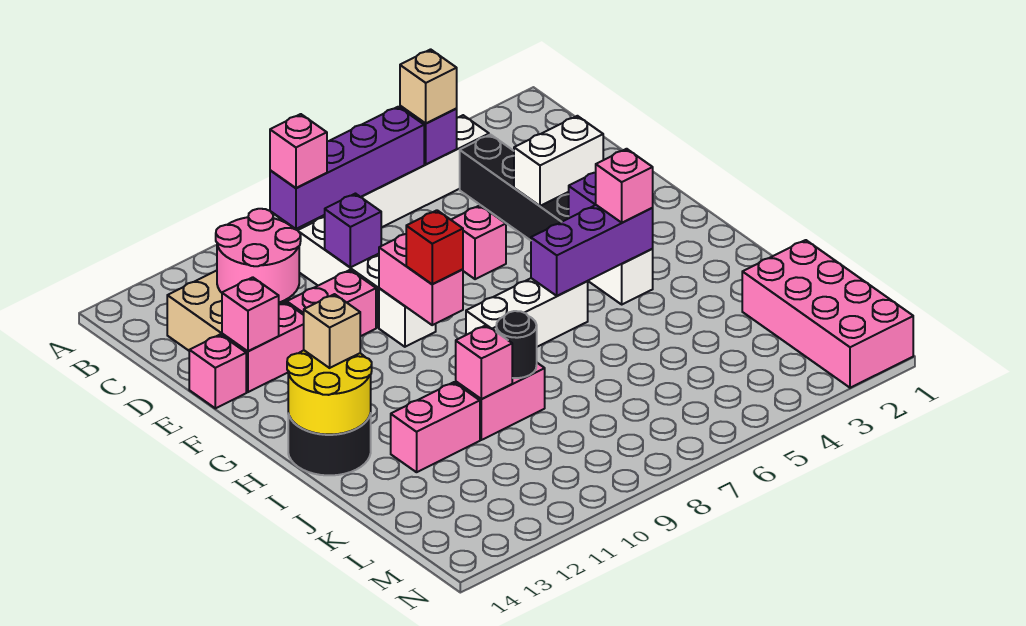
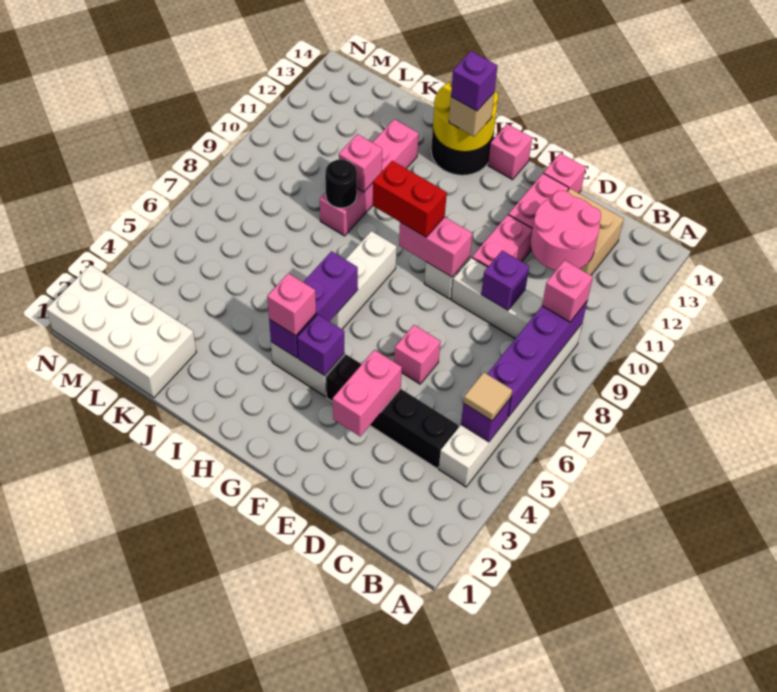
tan brick B5 level 3 -> tan tile B5 level 3
white brick E3:E4 level 2 -> pink brick E3:E4 level 2
pink brick E13 level 2 -> pink brick G14 level 1
red brick G9 level 3 -> red brick G9:H9 level 3
none -> purple brick H13 level 4
pink brick K1:N2 level 1 -> white brick K1:N2 level 1

